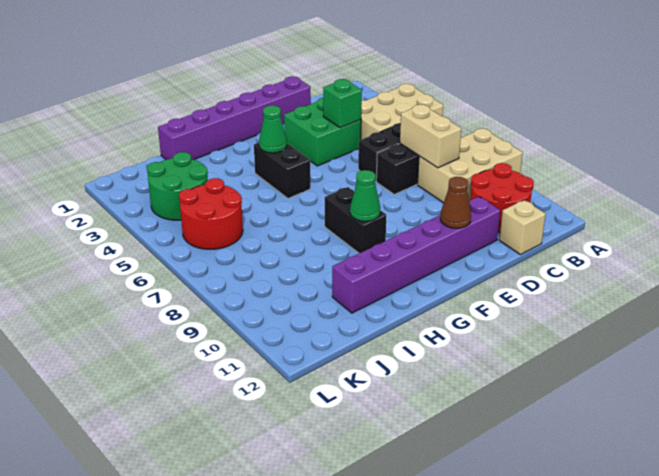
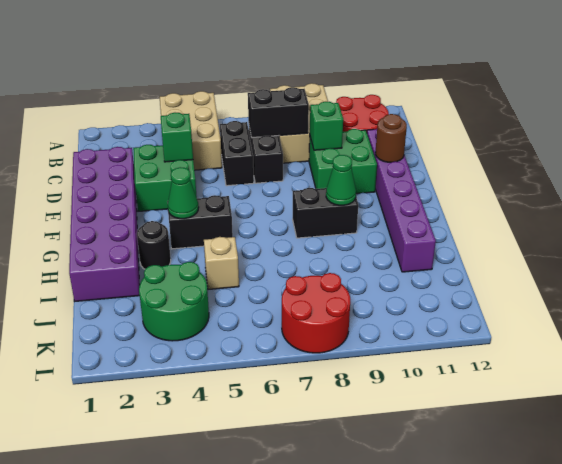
tan brick C7:C8 level 2 -> black brick C7:C8 level 2
tan brick C12 level 1 -> tan brick I5 level 1
purple brick D1:I1 level 1 -> purple brick D1:I2 level 1
none -> green brick D9:E10 level 1
none -> green brick D9 level 2
brown cone E11 level 2 -> brown round brick E11 level 2
none -> black round brick H3 level 1
red round brick J5:K6 level 1 -> red round brick K7:L8 level 1

